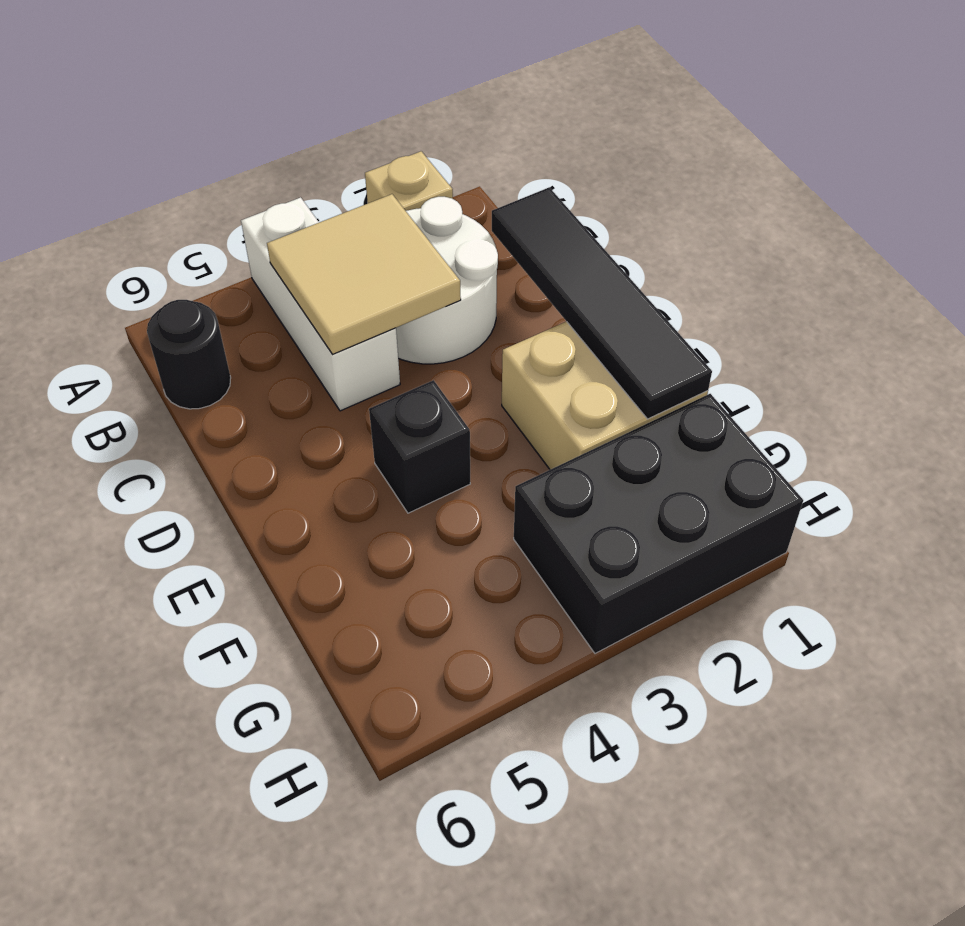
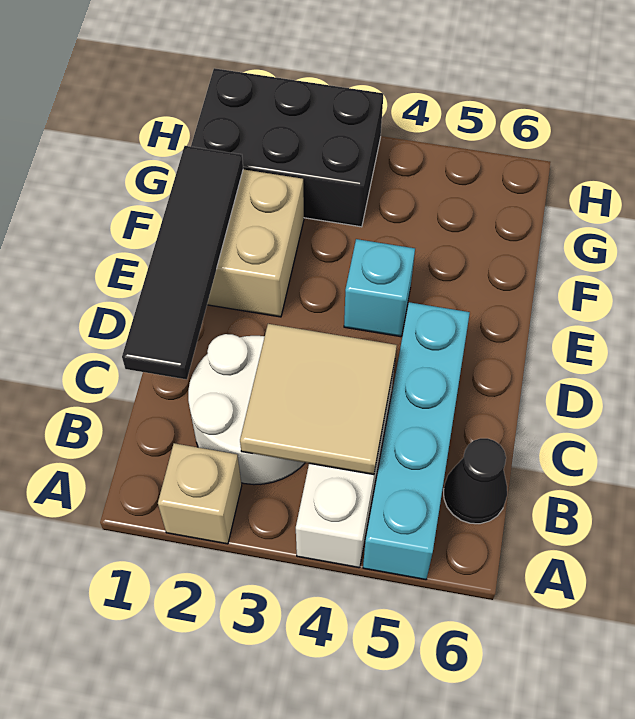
none -> cyan brick A5:D5 level 1
black round brick B6 level 1 -> black cone B6 level 1
black brick E4 level 1 -> cyan brick E4 level 1

